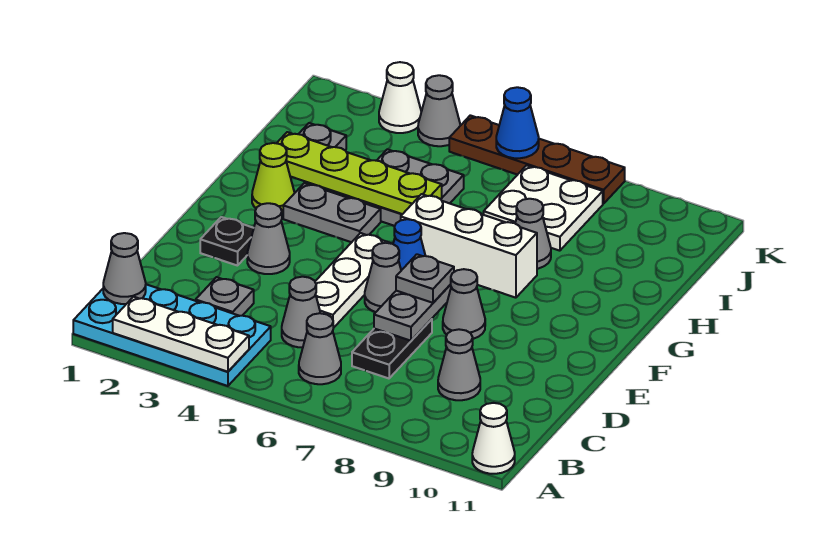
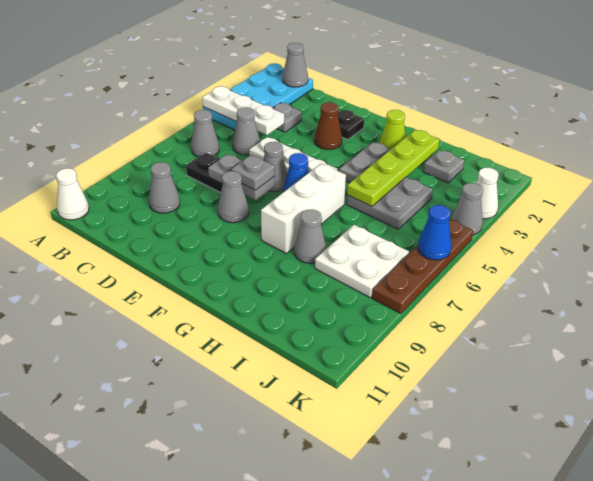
white plate A2:A4 level 2 -> white plate A4:C4 level 2
grey cone E3 level 1 -> brown cone E3 level 1

